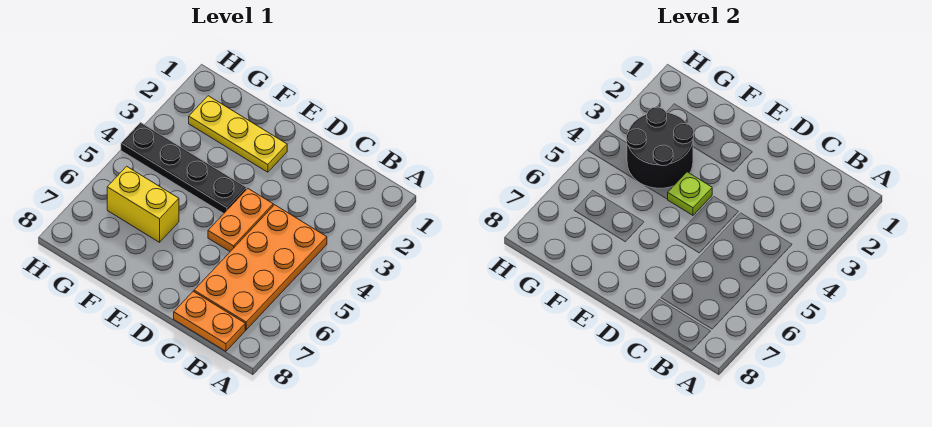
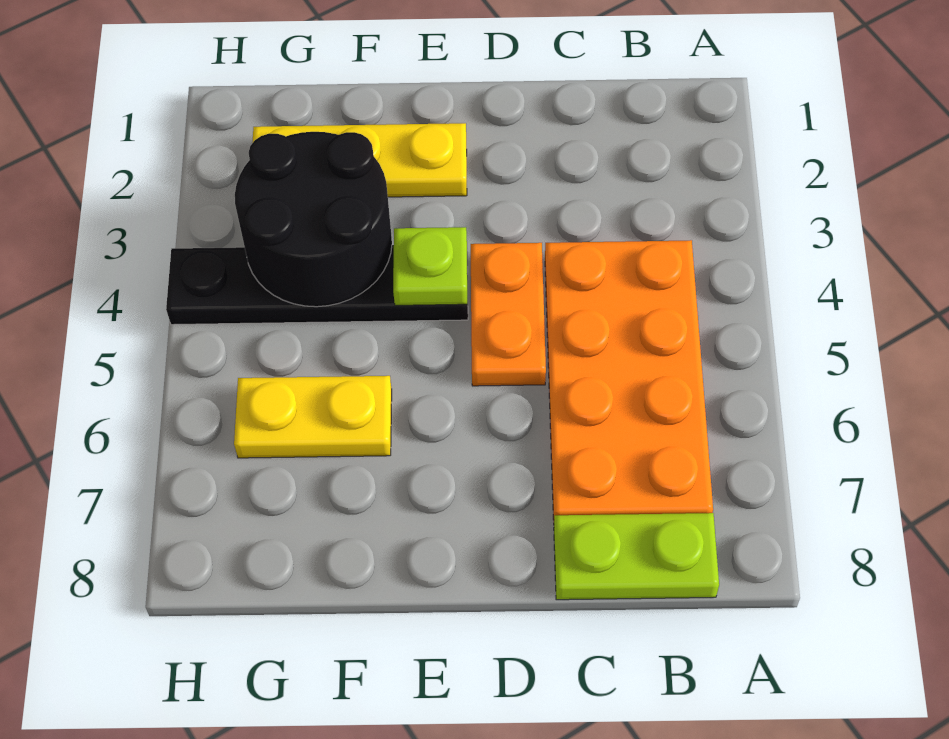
orange plate B8:C8 level 1 -> lime plate B8:C8 level 1
yellow brick F6:G6 level 1 -> yellow plate F6:G6 level 1

